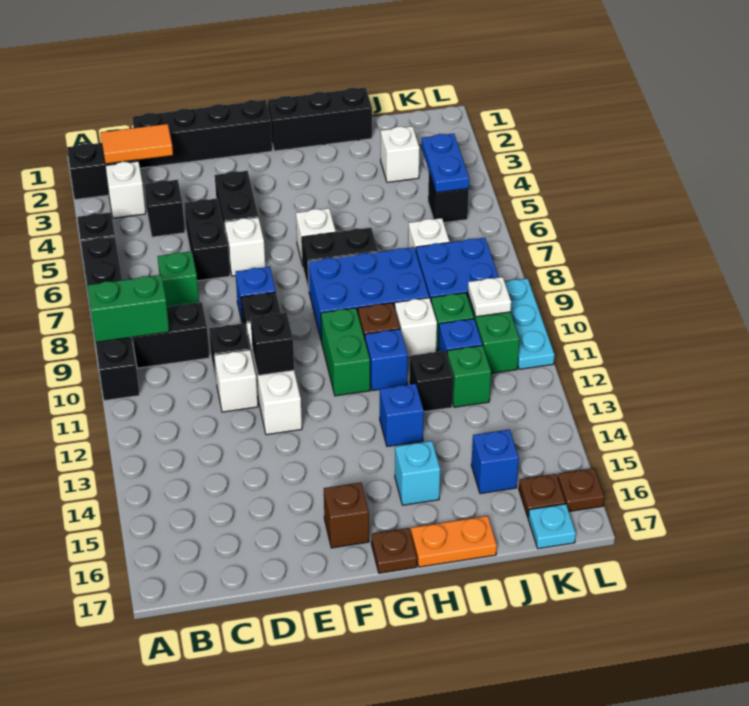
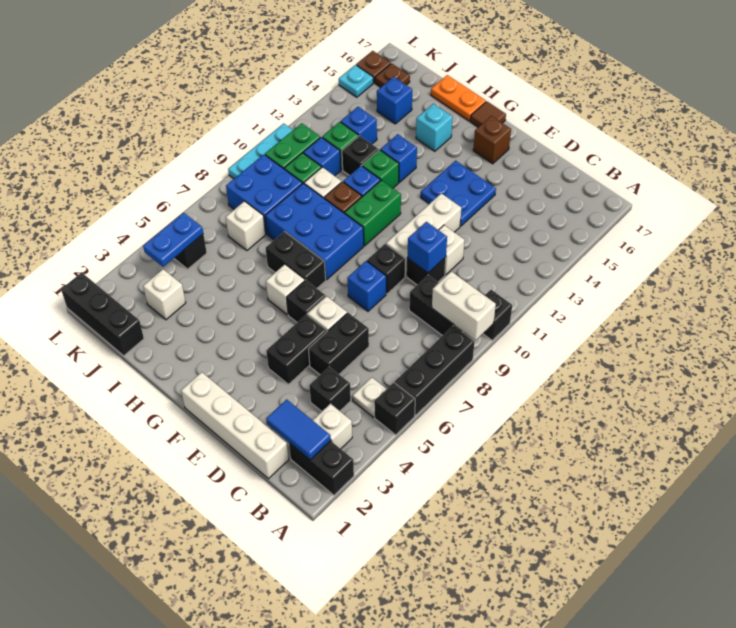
green brick A9:B9 level 2 -> white brick A9:B9 level 2
orange tile B2:C2 level 2 -> blue tile B2:C2 level 2
black brick C1:F1 level 1 -> white brick C1:F1 level 1
green brick C7 level 1 -> green brick H12 level 1
none -> blue brick D10 level 2
black brick E11 level 2 -> black brick F6 level 1
none -> blue plate E13:F14 level 1
black brick G1:I1 level 1 -> black brick J1:L1 level 1
brown plate G17 level 1 -> brown tile G17 level 1
none -> blue brick J13 level 1
white plate K10 level 2 -> white plate B5 level 1
cyan plate K17 level 1 -> cyan plate L15 level 1

